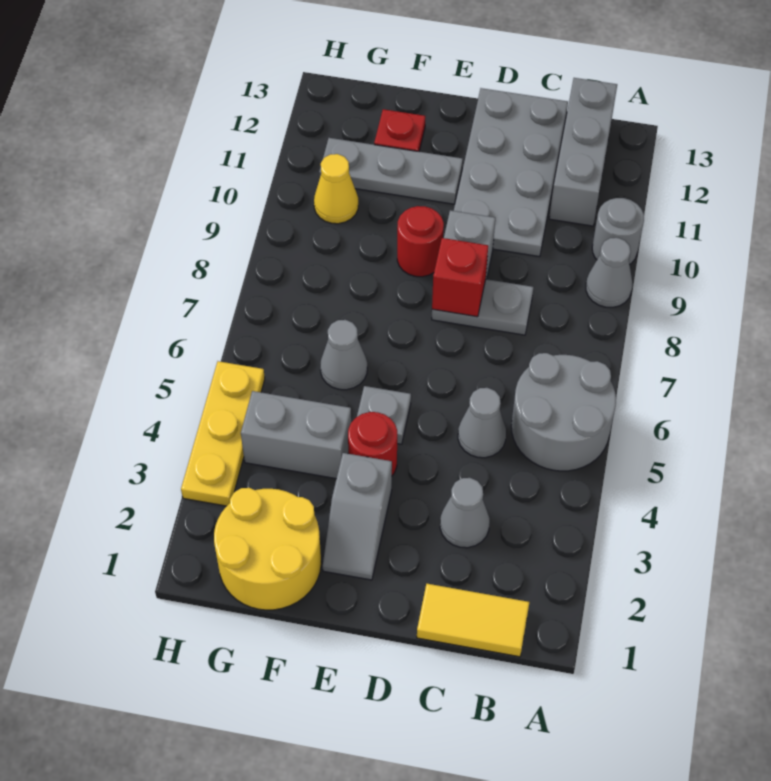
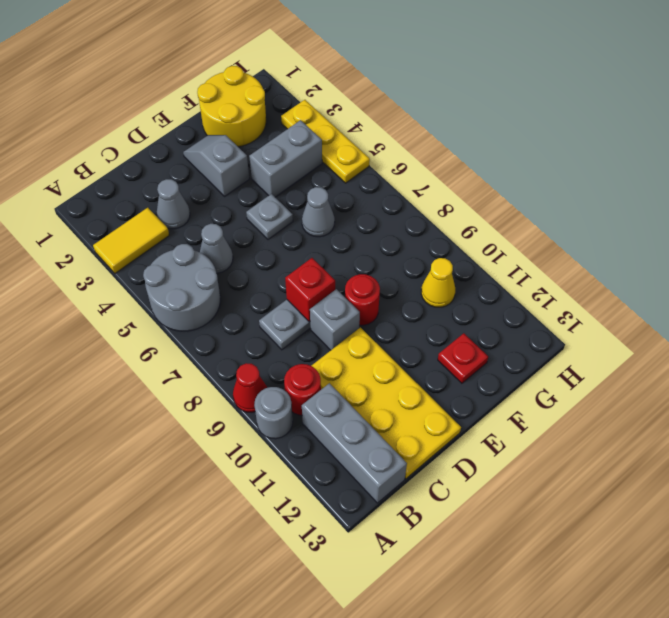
grey cone A9 level 1 -> red cone A9 level 1
yellow tile B1:C1 level 1 -> yellow tile A3:B3 level 1
grey plate C10:D13 level 1 -> yellow plate C10:D13 level 1
red round brick E4 level 1 -> red round brick B10 level 1
grey plate E11:G11 level 1 -> none

